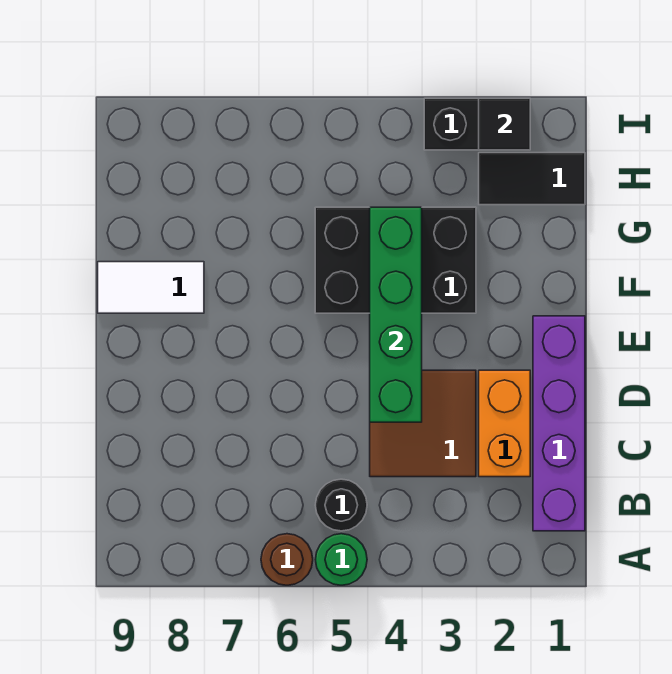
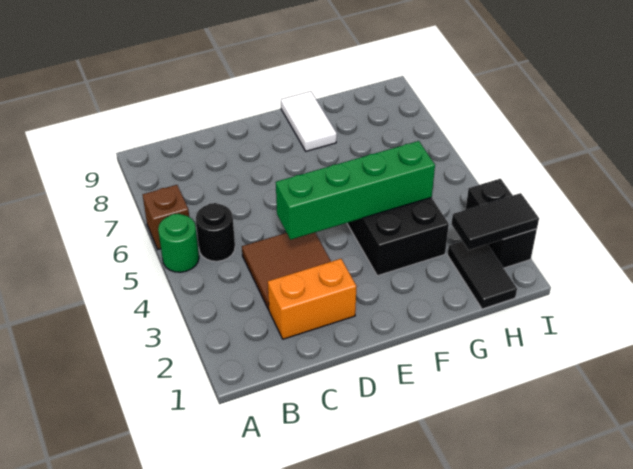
brown round brick A6 level 1 -> brown brick A6 level 1
purple brick B1:E1 level 1 -> none
black tile I2 level 2 -> black tile H2:I2 level 2

